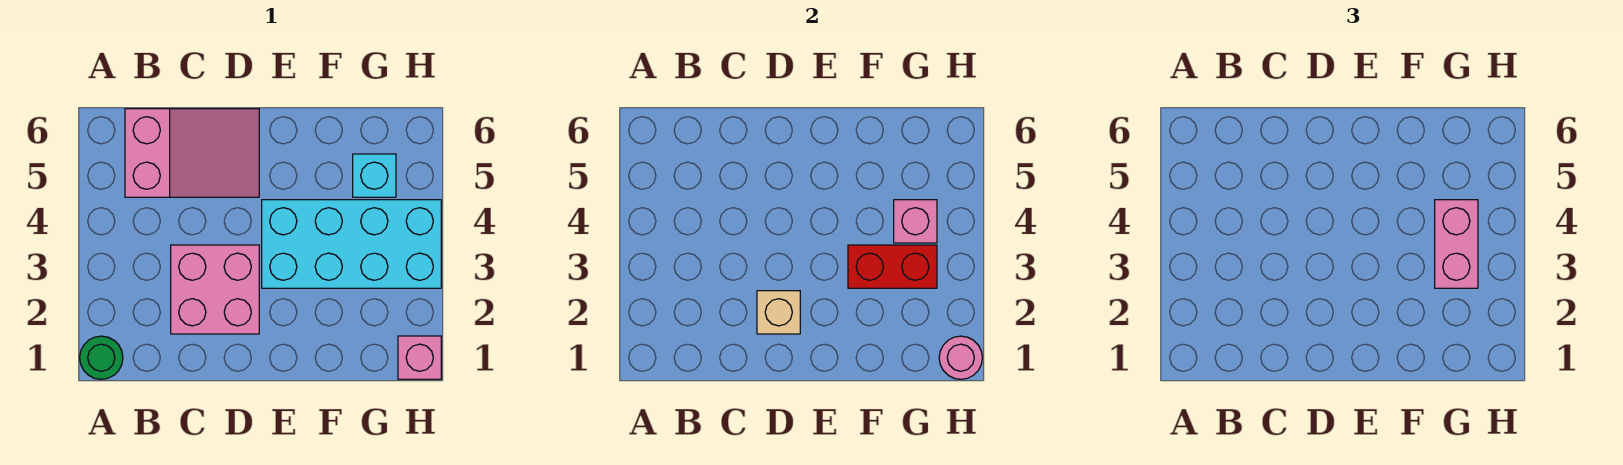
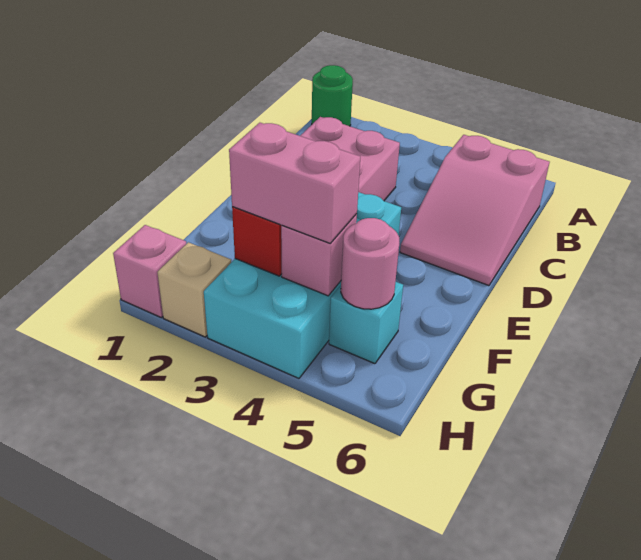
tan brick D2 level 2 -> tan brick H2 level 1
pink round brick H1 level 2 -> pink round brick G5 level 2

